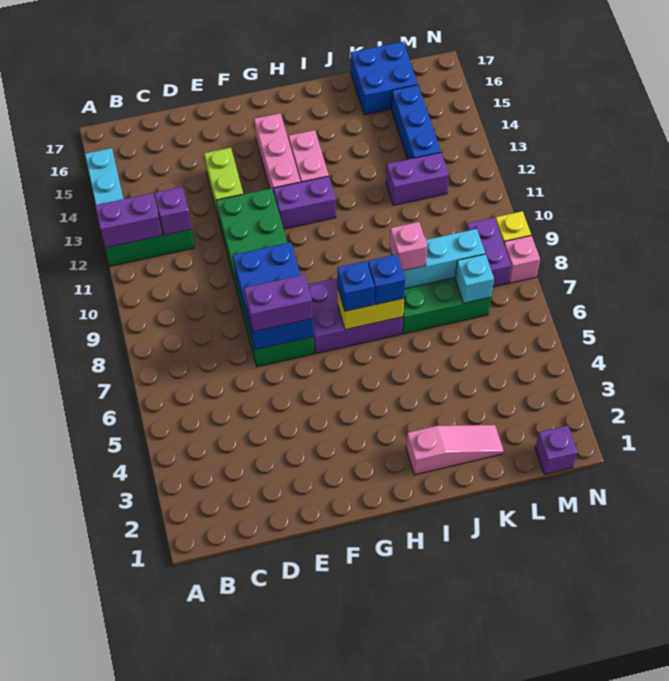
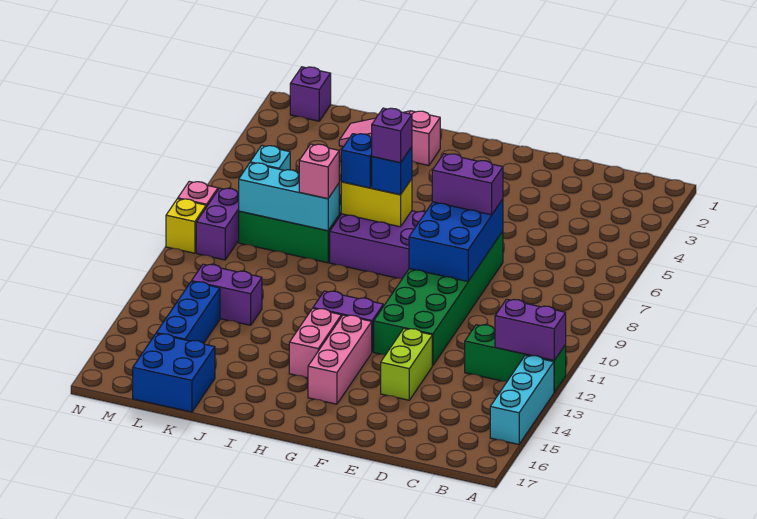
purple brick C12 level 2 -> purple brick H7 level 4

